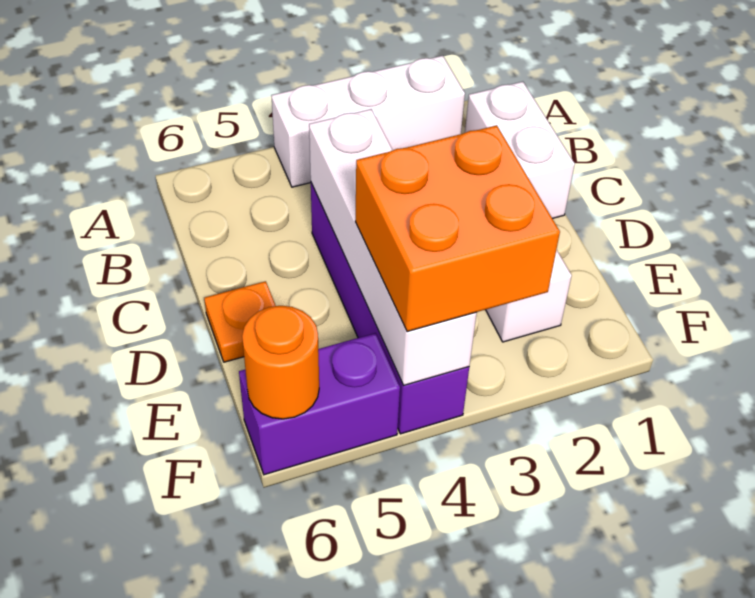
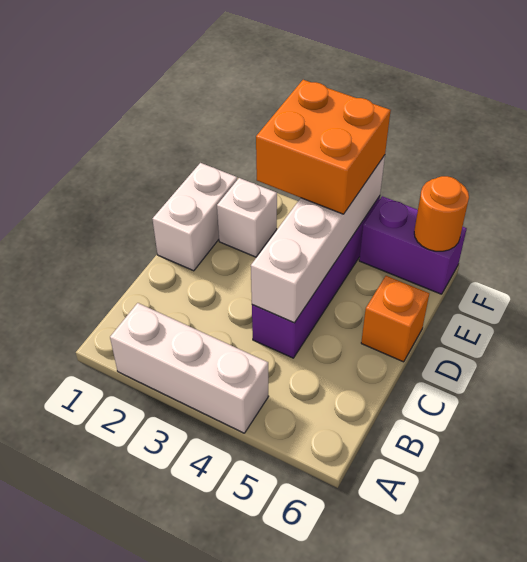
white brick B1:C1 level 1 -> white brick D1:E1 level 1
orange plate D6 level 1 -> orange brick D6 level 1

